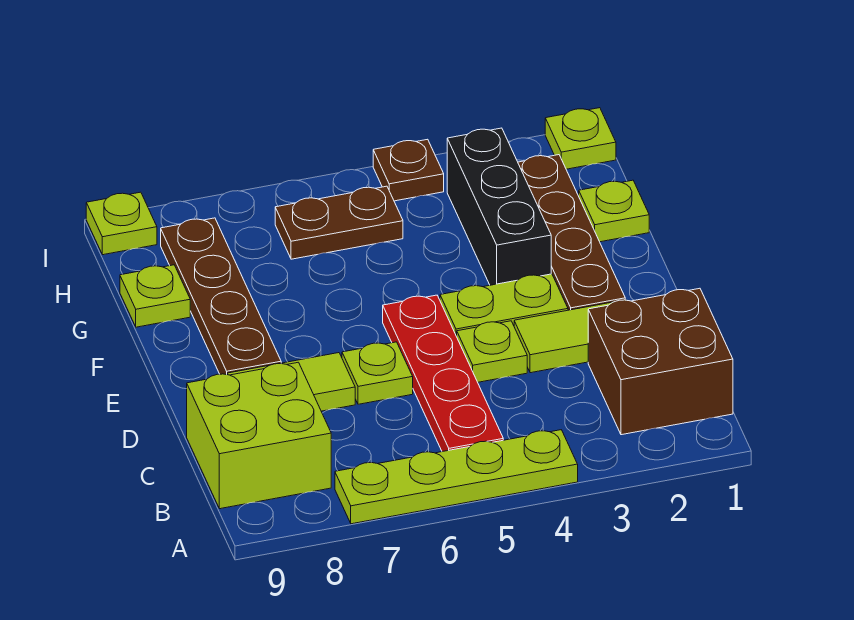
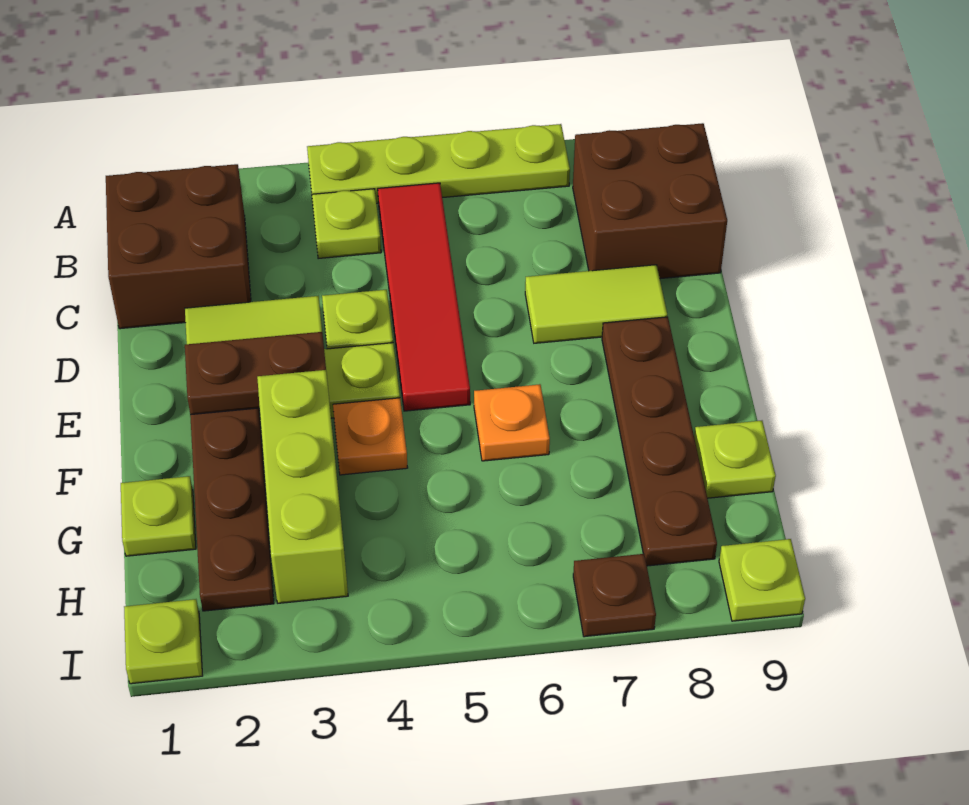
red plate B5:E5 level 1 -> red tile B5:E5 level 1
lime brick B8:C9 level 1 -> brown brick B8:C9 level 1
lime plate D6 level 1 -> lime plate B4 level 1
black brick F3:H3 level 1 -> lime brick F3:H3 level 1
none -> orange plate F4 level 1
none -> orange plate F6 level 1
brown plate H5:H6 level 1 -> brown plate E2:E3 level 2
brown plate I4 level 1 -> brown plate I7 level 1

